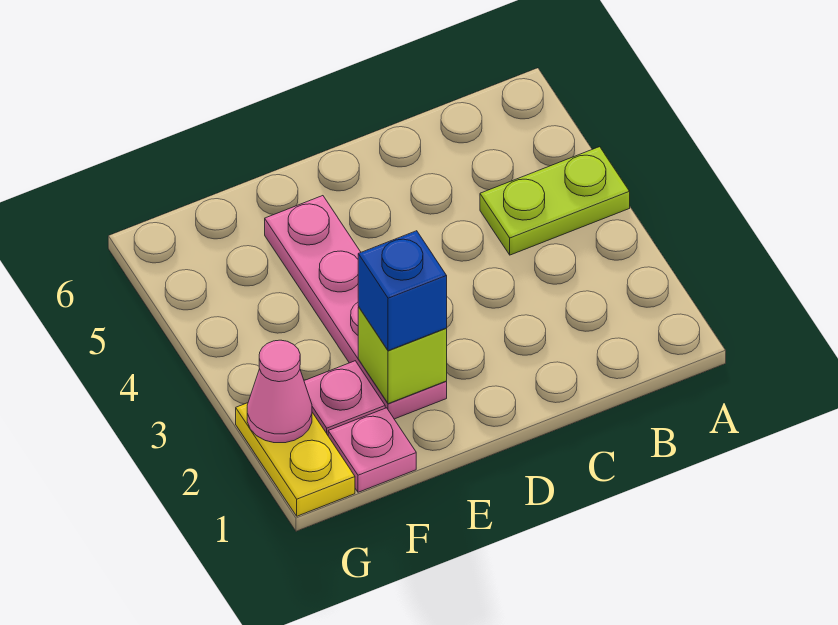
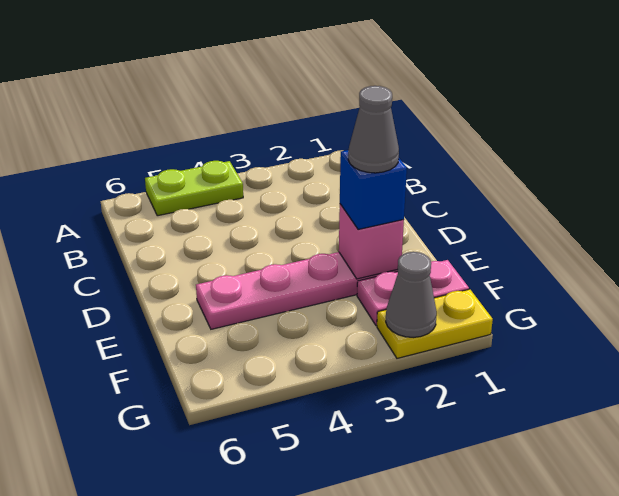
lime plate A4:B4 level 1 -> lime plate A4:A5 level 1
lime brick E2 level 2 -> pink brick E2 level 2
none -> grey cone E2 level 4
pink cone G2 level 2 -> grey cone G2 level 2

